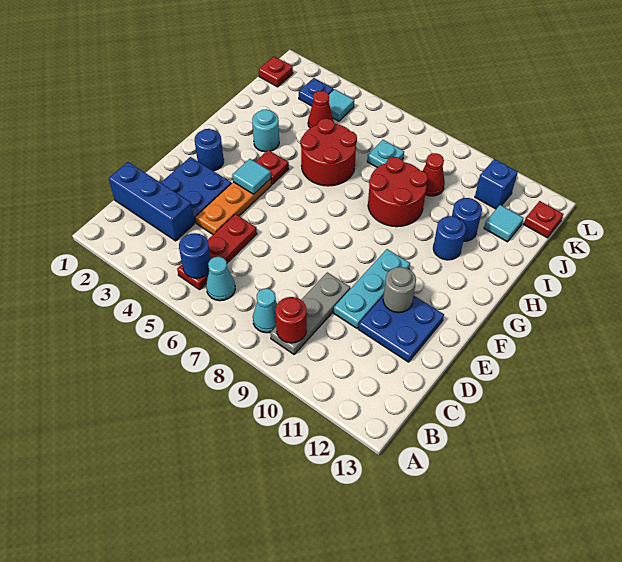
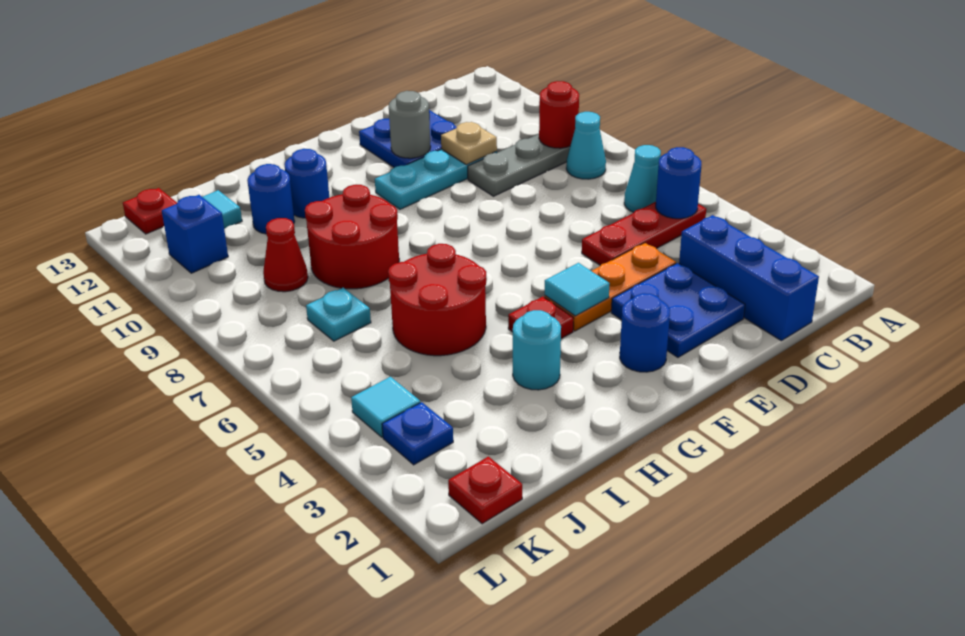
none -> tan plate D10 level 2
red cone J4 level 1 -> none

